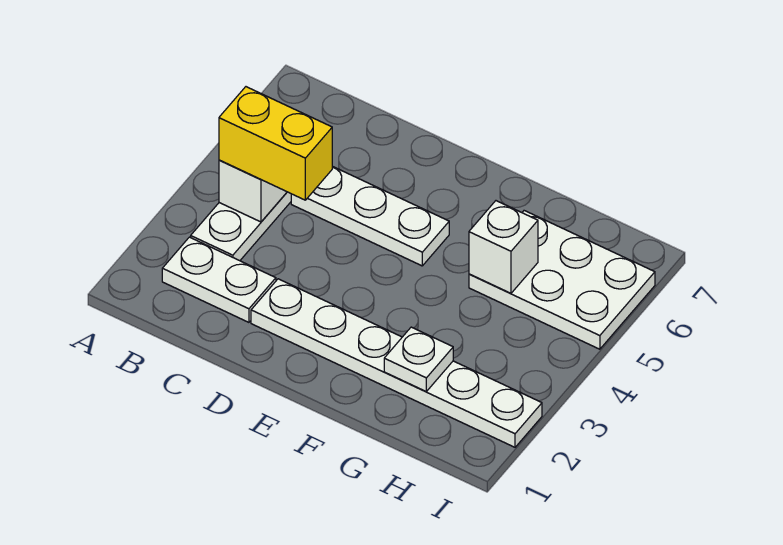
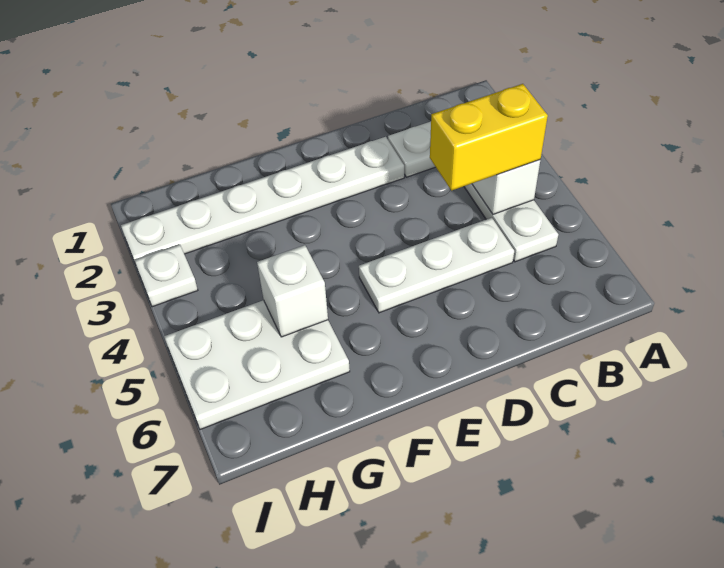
white plate G2 level 2 -> white plate I3 level 1

